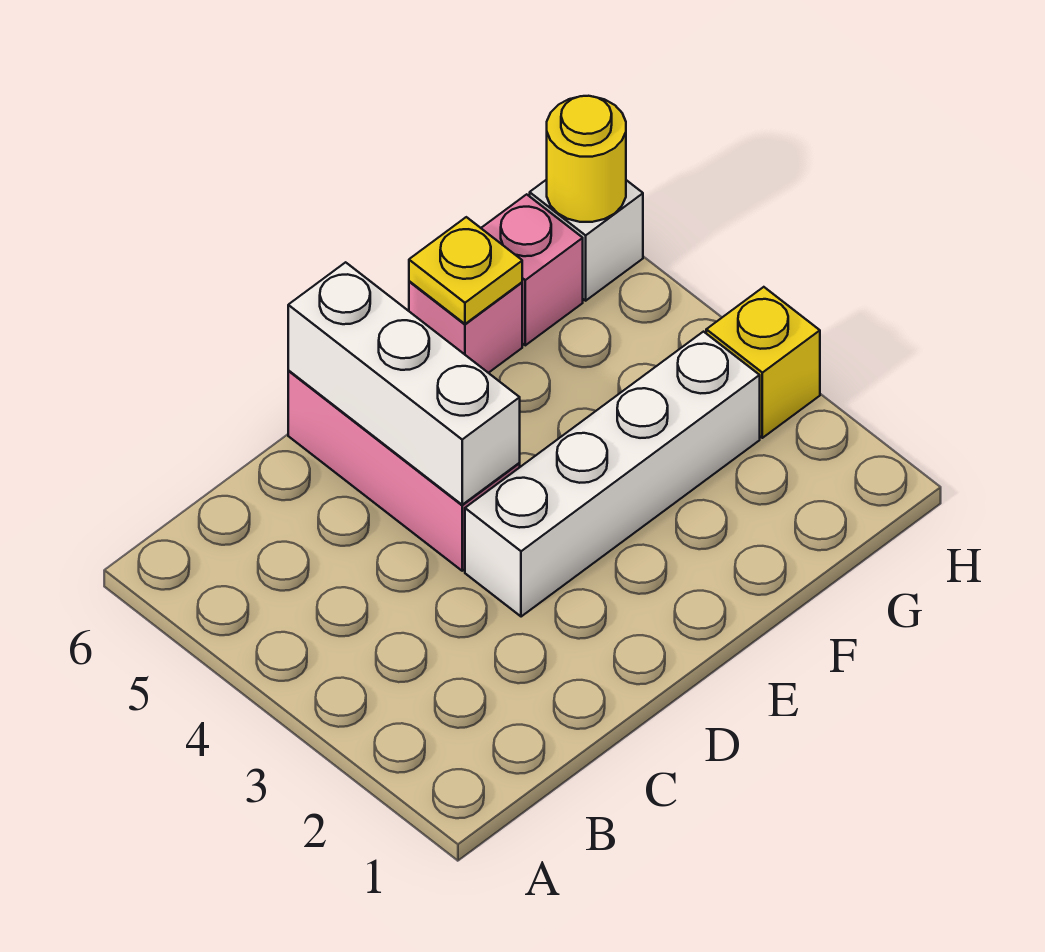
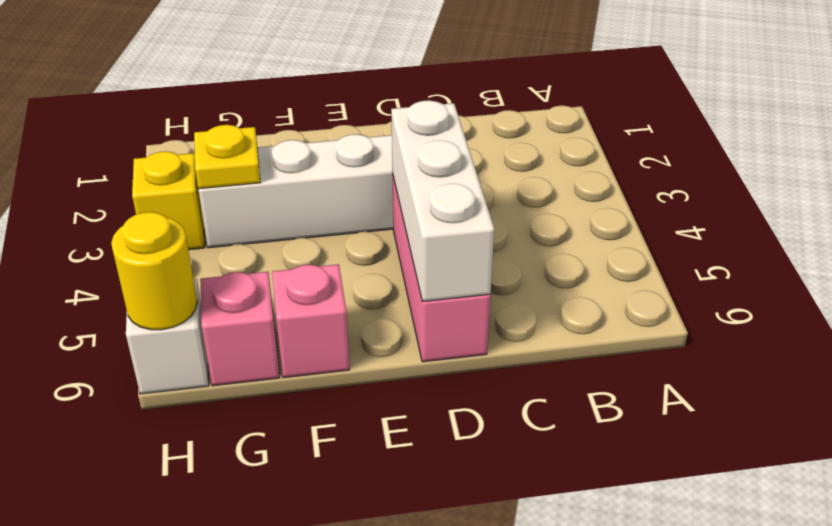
yellow plate F6 level 2 -> yellow plate G3 level 2

